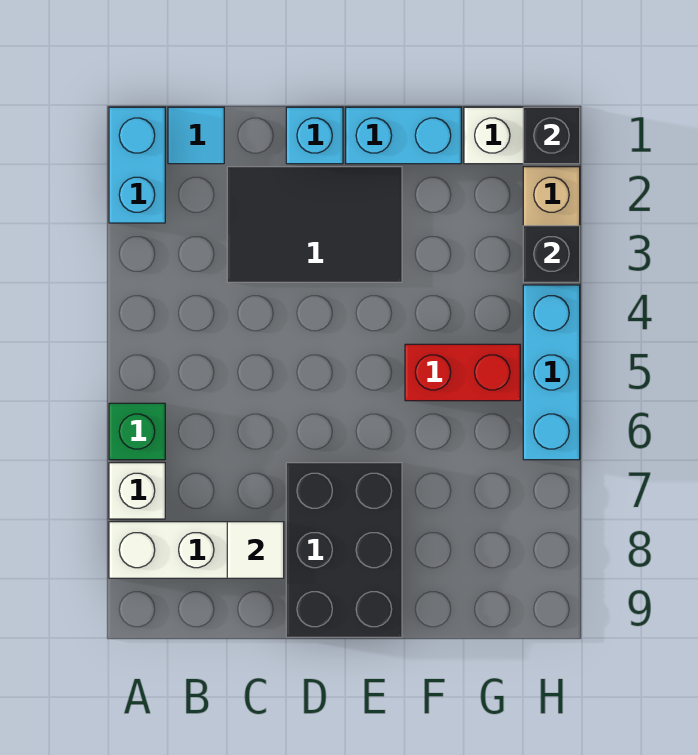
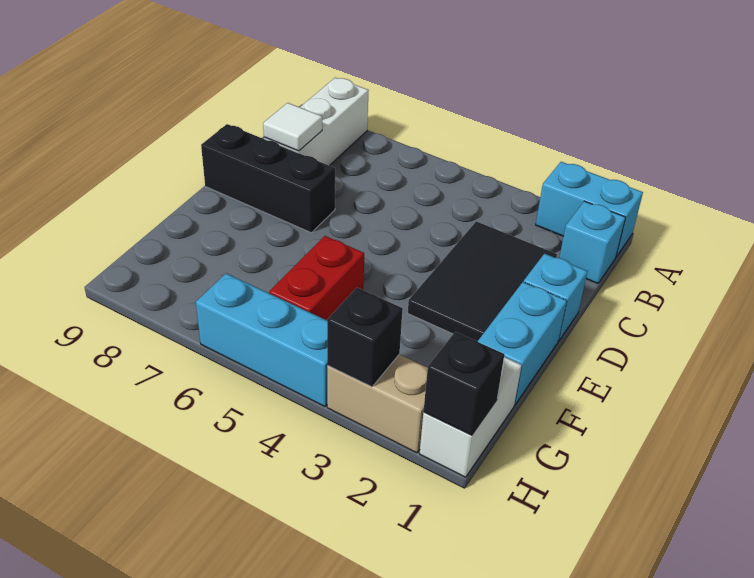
green brick A6 level 1 -> none
white brick A7 level 1 -> none
cyan tile B1 level 1 -> cyan brick B1 level 1
black brick D7:E9 level 1 -> black brick D7:D9 level 1

